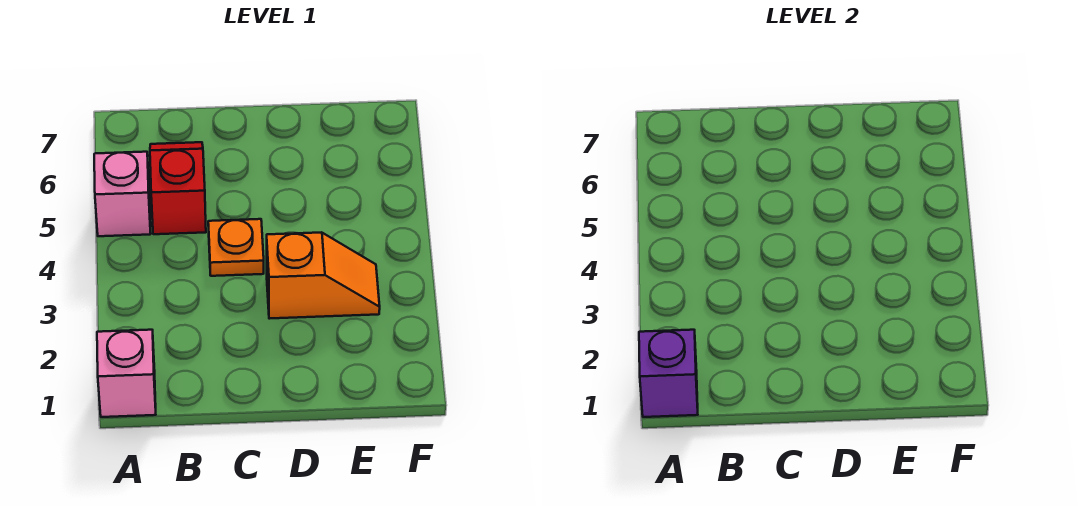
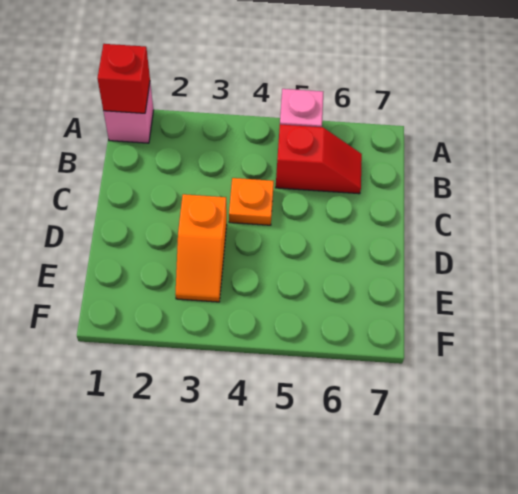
purple brick A1 level 2 -> red brick A1 level 2

